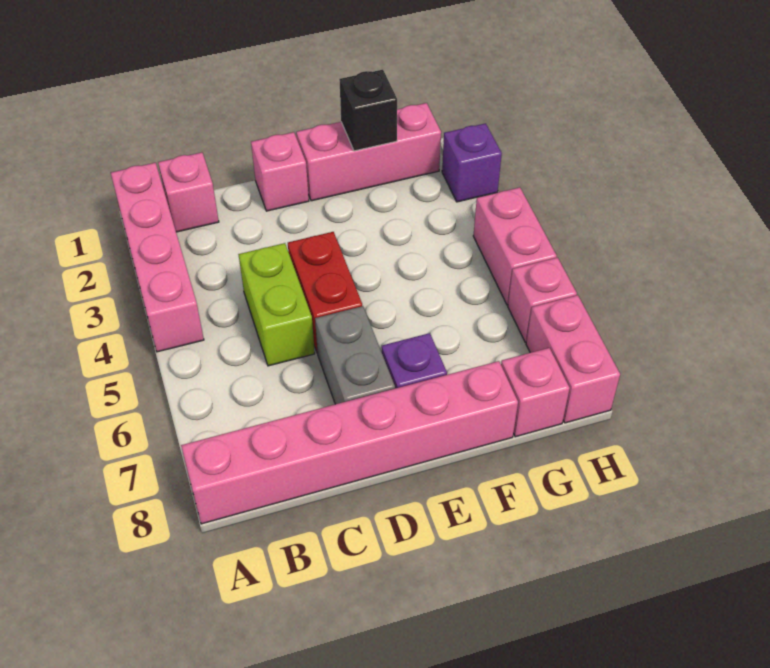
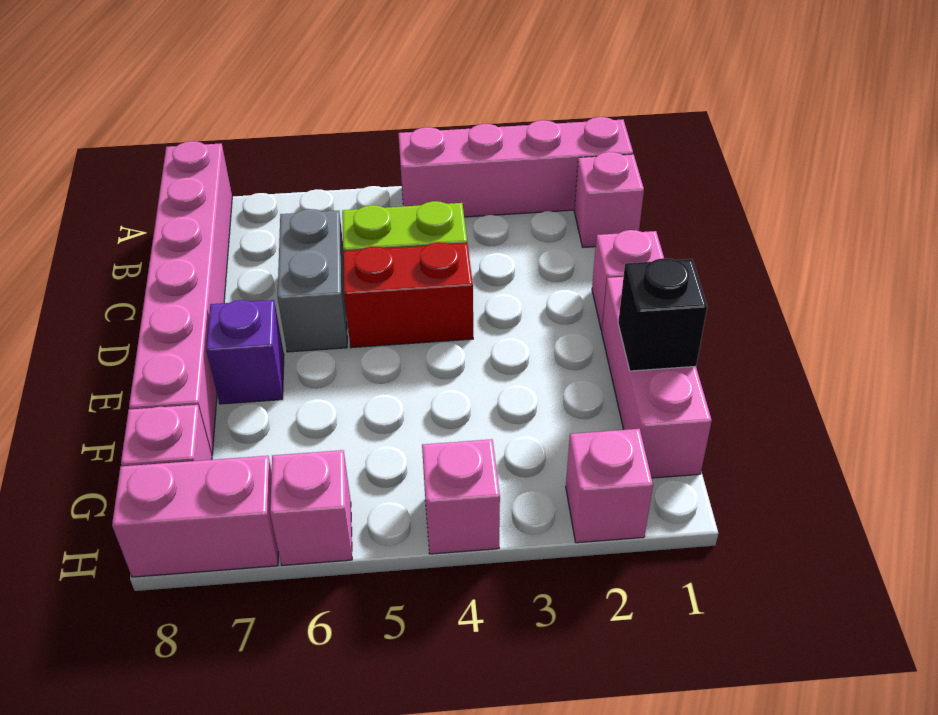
grey brick D6:D7 level 1 -> grey brick C6:D6 level 1
purple brick H2 level 1 -> pink brick H2 level 1
pink brick H4:H5 level 1 -> pink brick H4 level 1

